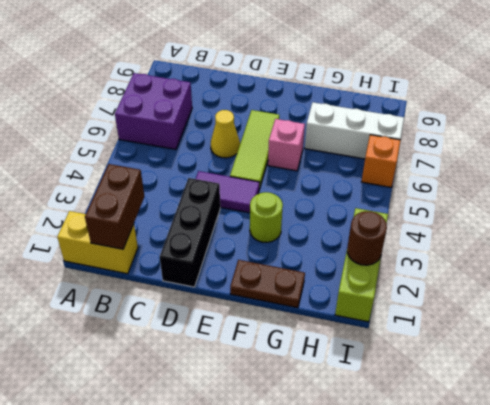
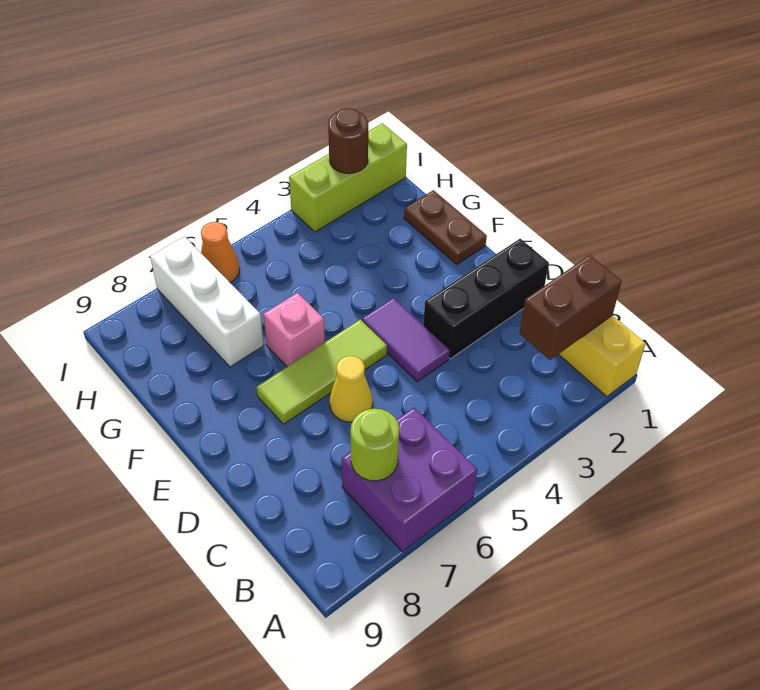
lime round brick F3 level 1 -> lime round brick B7 level 2
orange brick I6 level 1 -> orange cone I6 level 1

